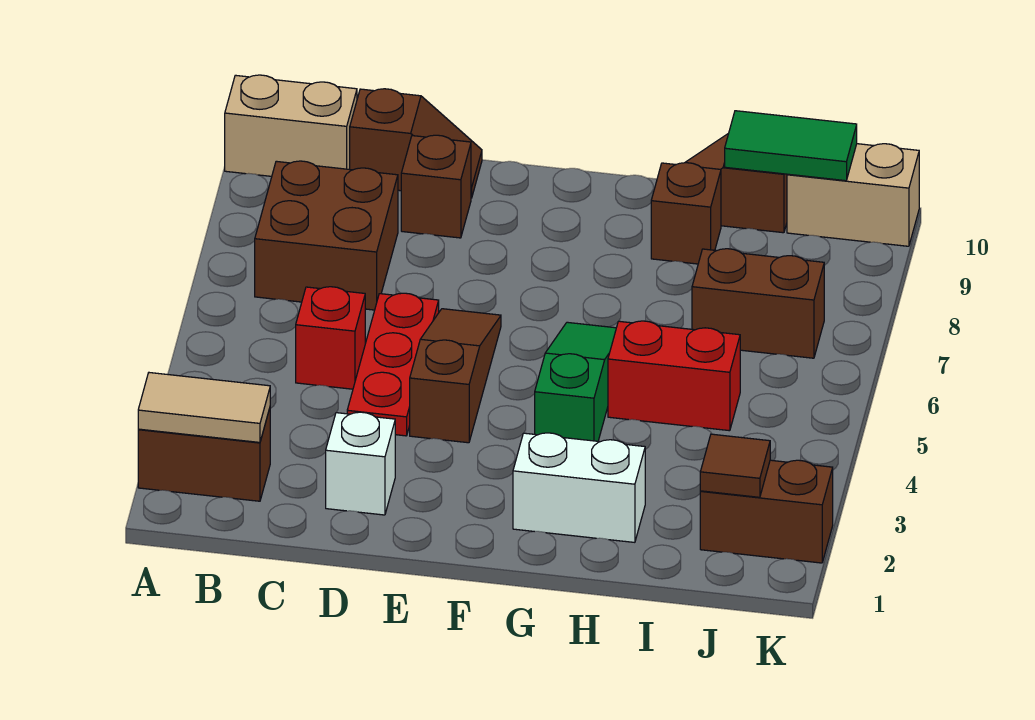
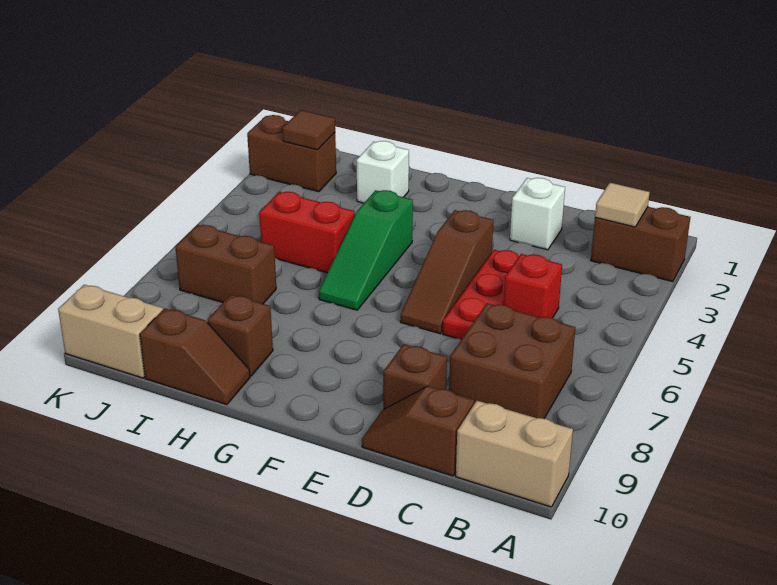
tan tile A2:B2 level 2 -> tan tile B2 level 2
white brick G2:H2 level 1 -> white brick H2 level 1
green tile I10:J10 level 2 -> none

